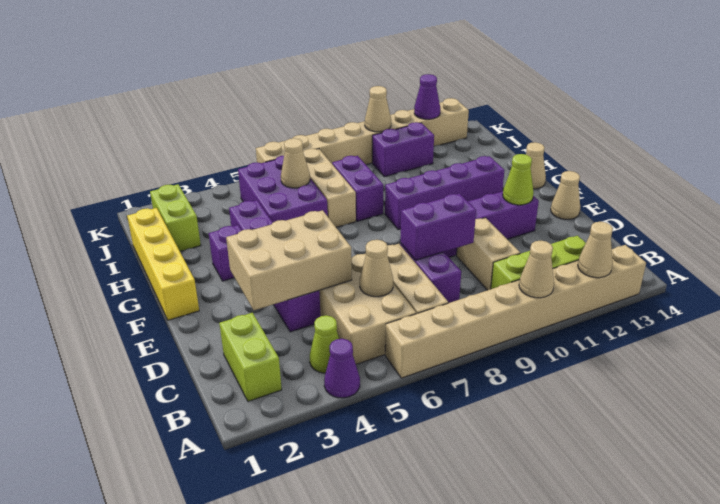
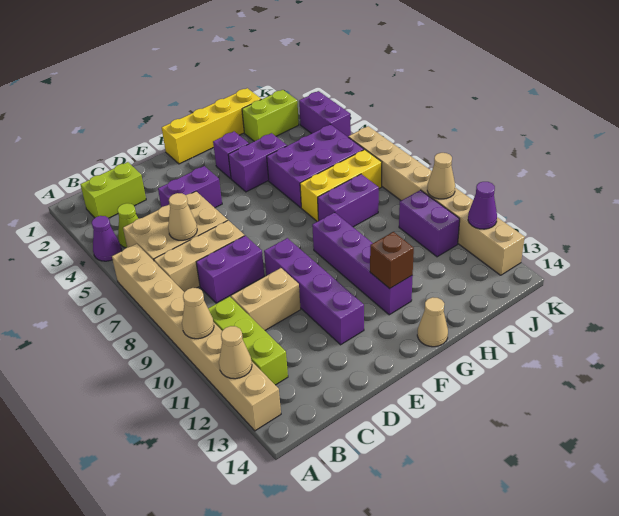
tan brick D3:E5 level 2 -> none
purple brick D8:D9 level 2 -> purple brick K3:K4 level 1
lime cone E12 level 2 -> none
tan cone E14 level 1 -> none
none -> brown brick G12 level 2
tan brick H7:J7 level 1 -> yellow brick H7:J7 level 1
tan cone I6 level 2 -> none

